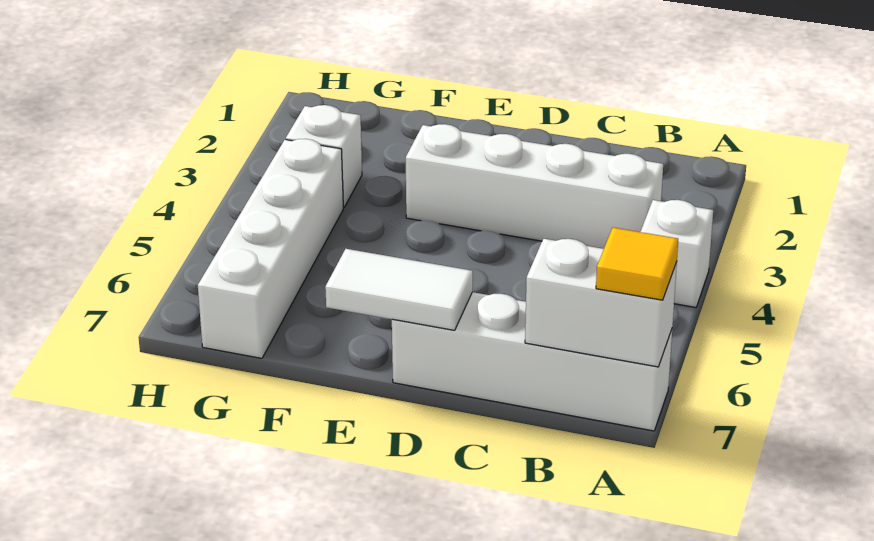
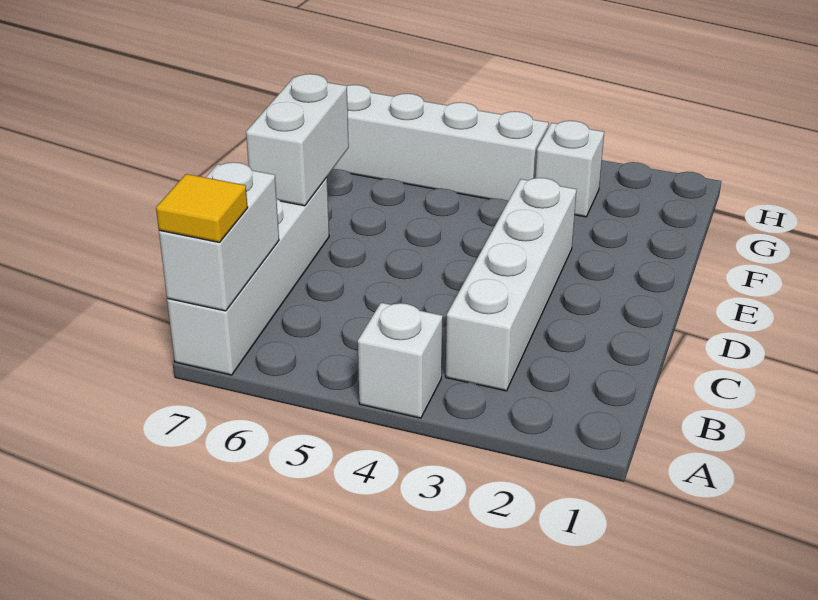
white tile D7:E7 level 2 -> white brick D7:E7 level 2

